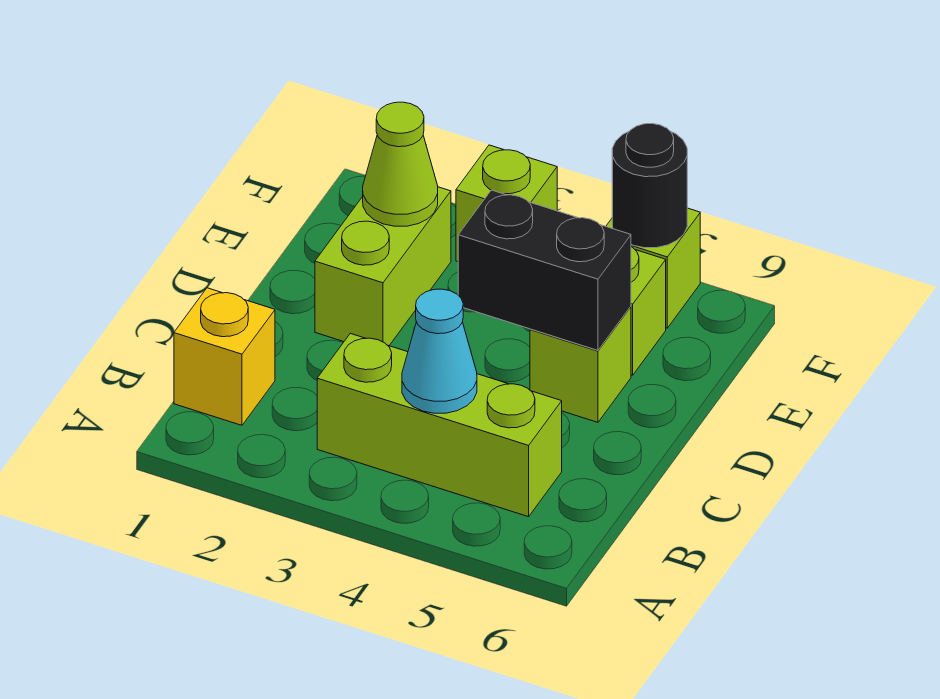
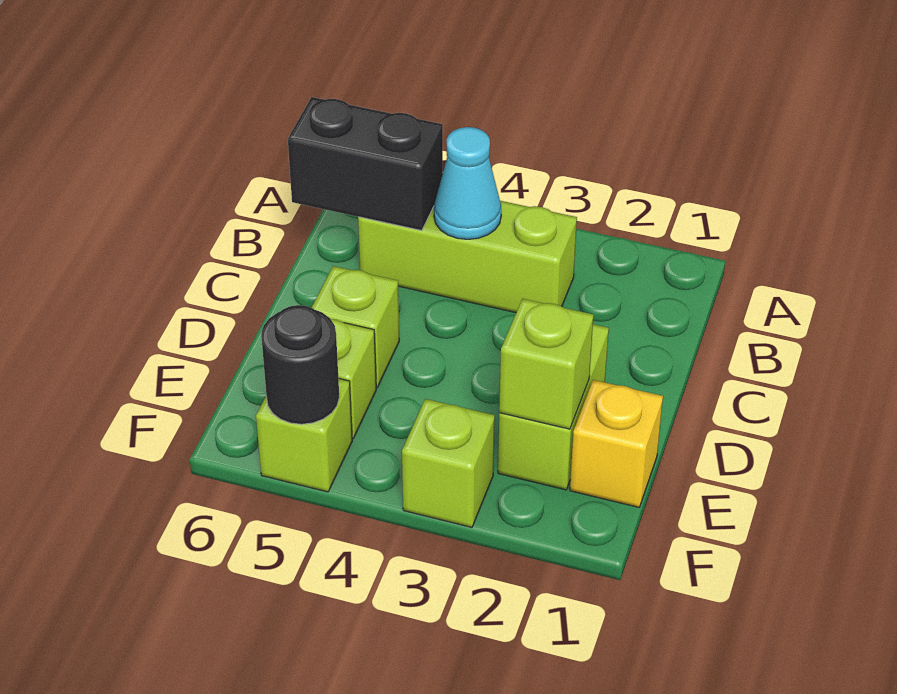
yellow brick B1 level 1 -> yellow brick E1 level 1
black brick D4:D5 level 2 -> black brick B5:B6 level 2
lime cone E2 level 2 -> lime brick E2 level 2

